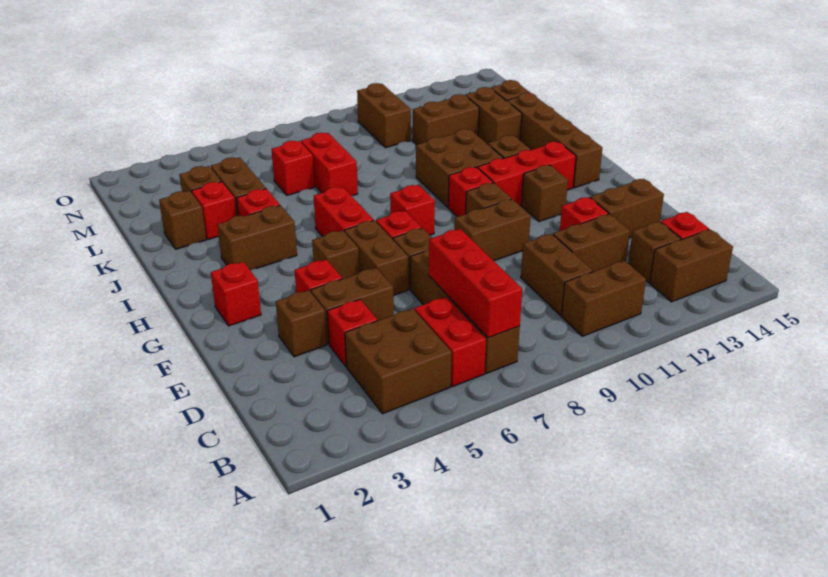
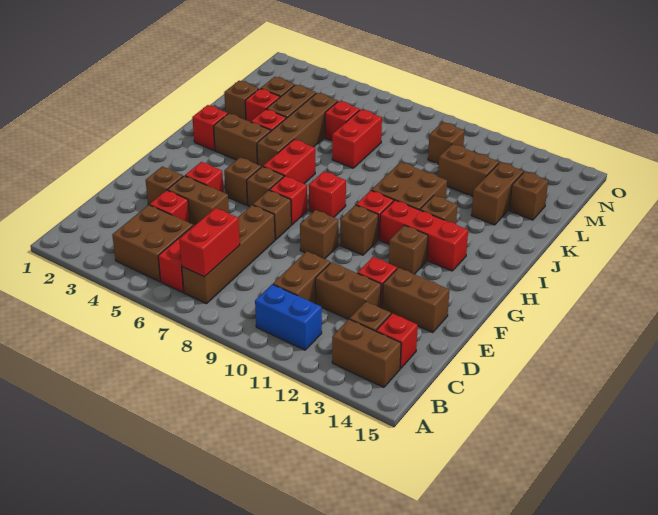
red brick B7:D7 level 2 -> red brick B7:C7 level 2
brown brick B10:B11 level 1 -> blue brick B10:B11 level 1
brown brick F6:G6 level 1 -> brown brick G6 level 1
brown brick F9:F10 level 1 -> brown brick F9 level 1
red brick G2 level 1 -> red brick I2 level 1
brown brick H14:K14 level 1 -> brown brick I5:L5 level 1
brown brick M10:N10 level 1 -> brown brick M10 level 1

